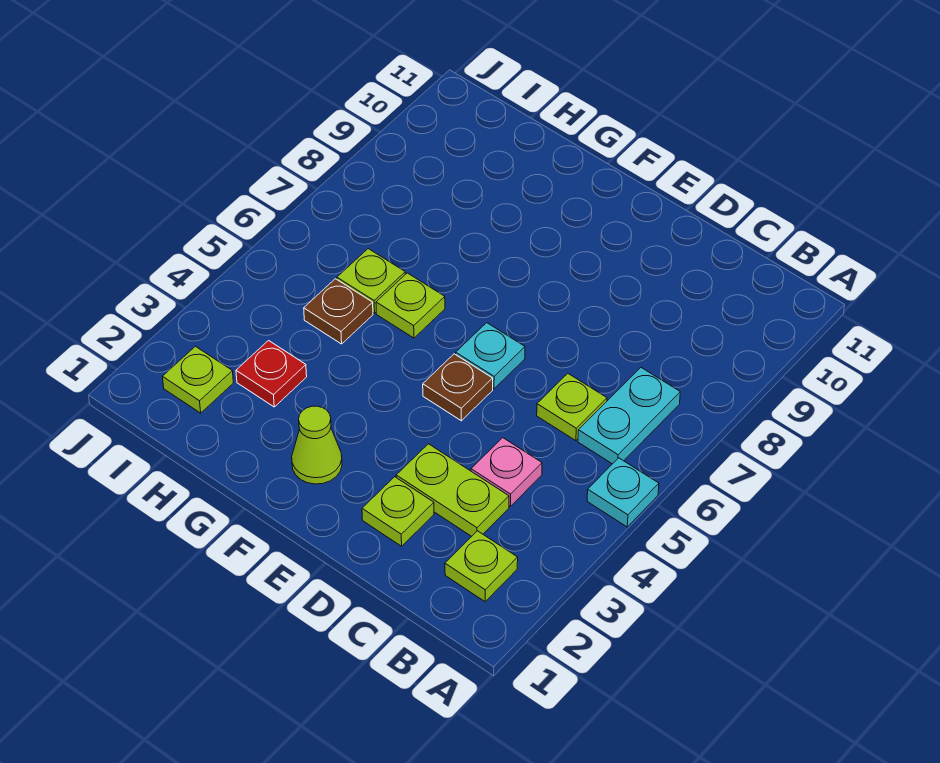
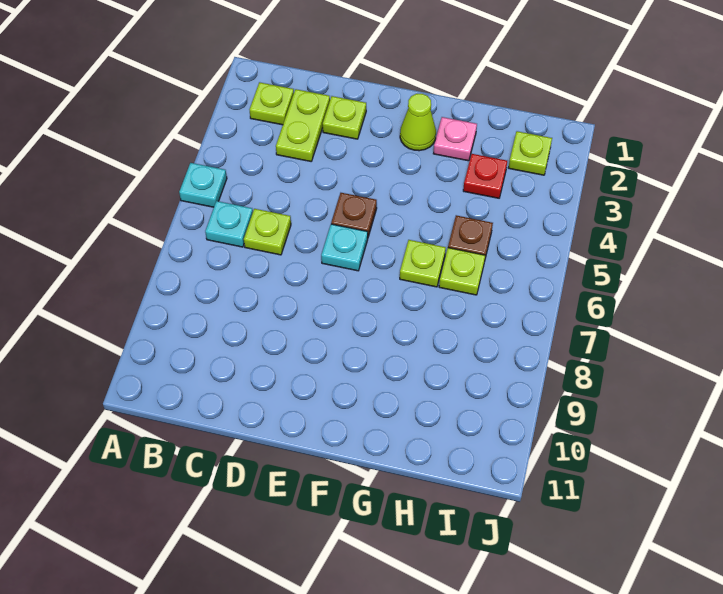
cyan plate B6:B7 level 1 -> cyan plate B6 level 1
lime plate C3:D3 level 1 -> lime plate C2:C3 level 1
pink plate C4 level 1 -> pink plate G2 level 1

